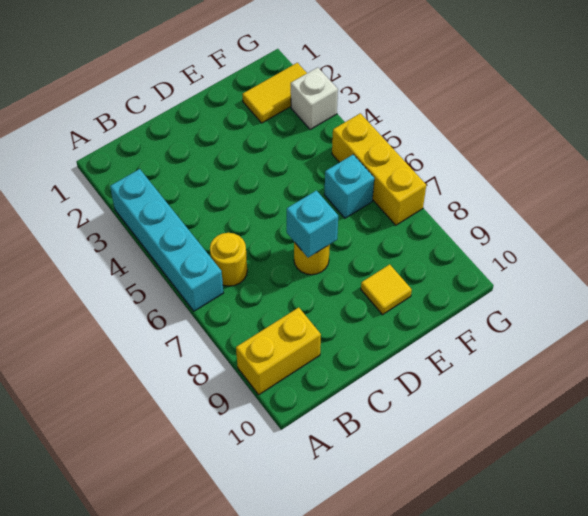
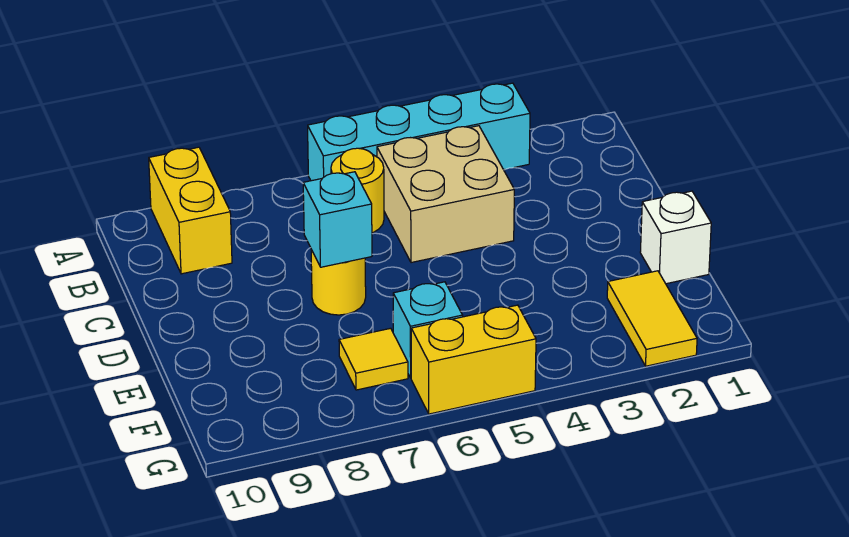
none -> tan brick B4:C5 level 1
yellow tile E9 level 1 -> yellow tile F7 level 1
white brick G3 level 1 -> white brick E1 level 1
yellow brick G5:G7 level 1 -> yellow brick G5:G6 level 1

